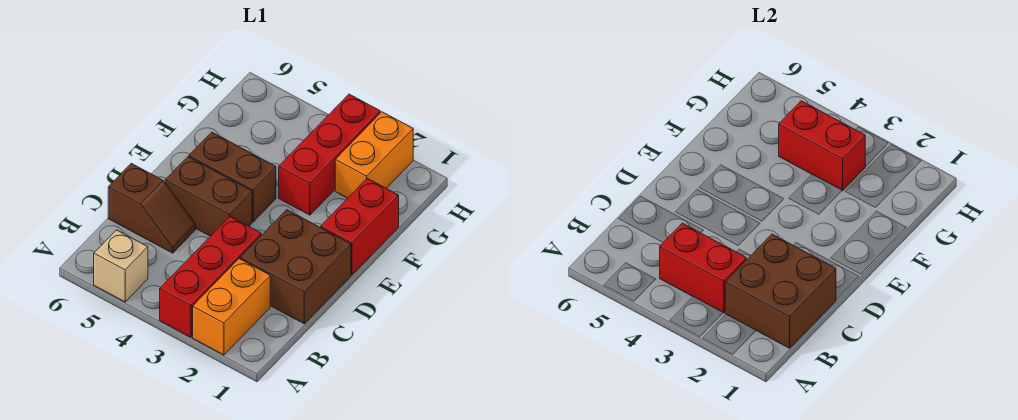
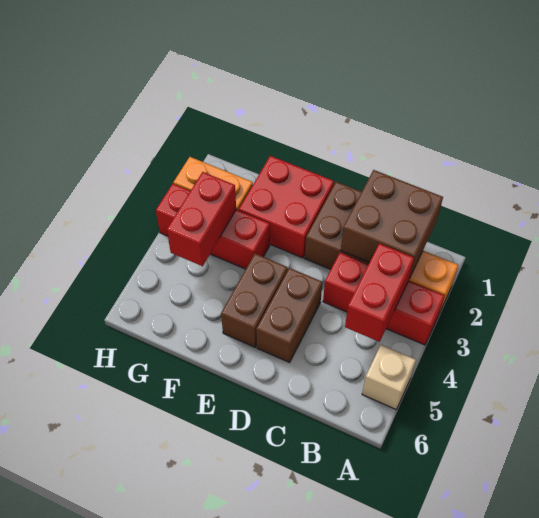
brown slope C5:C6 level 1 top 6 -> none
red brick E1:F1 level 1 -> red brick E1:F2 level 1

